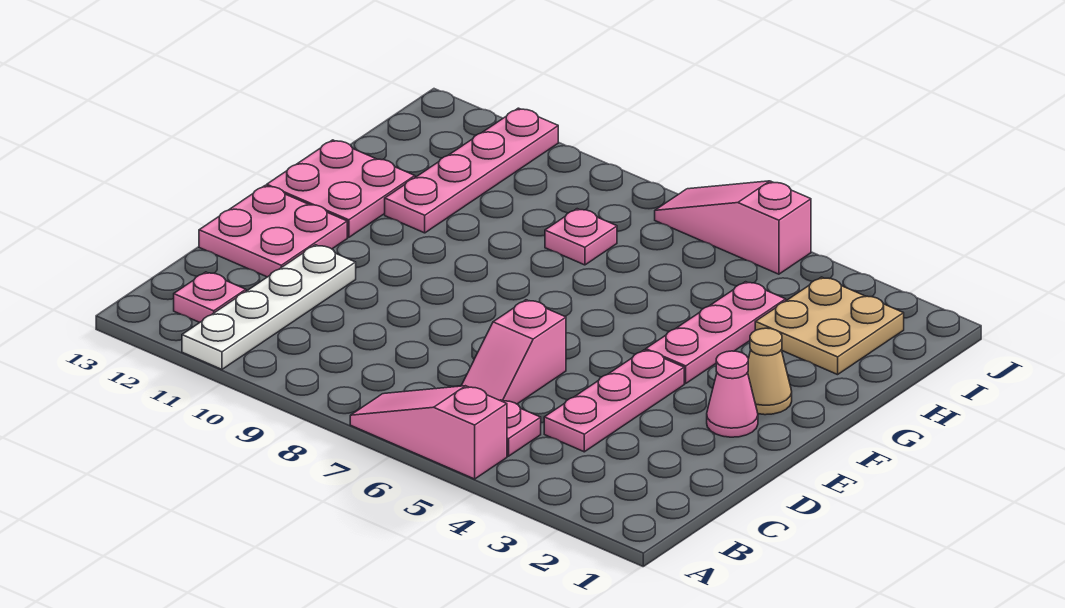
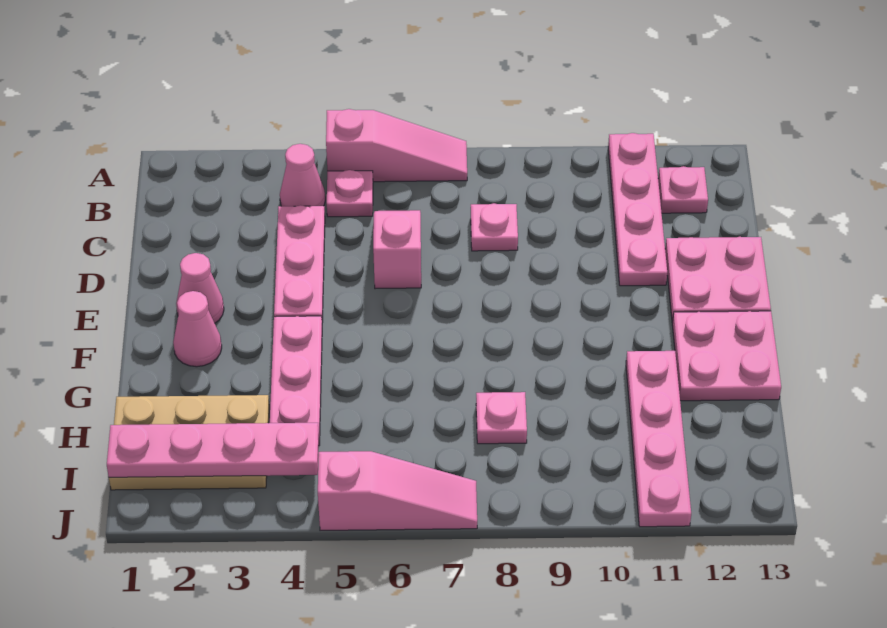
white plate A11:D11 level 1 -> pink plate A11:D11 level 1
none -> pink cone B4 level 1
none -> pink plate C8 level 1
tan cone F2 level 1 -> pink cone F2 level 1
tan plate H2:I3 level 1 -> tan plate H1:I3 level 1
none -> pink plate I1:I4 level 2

